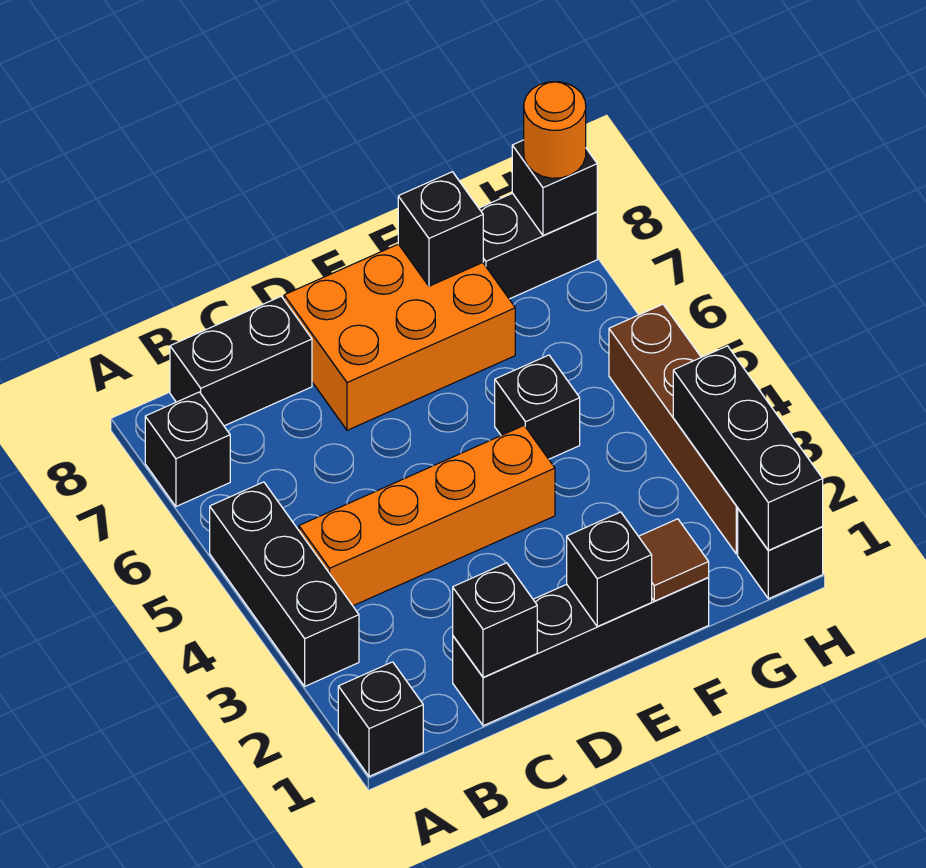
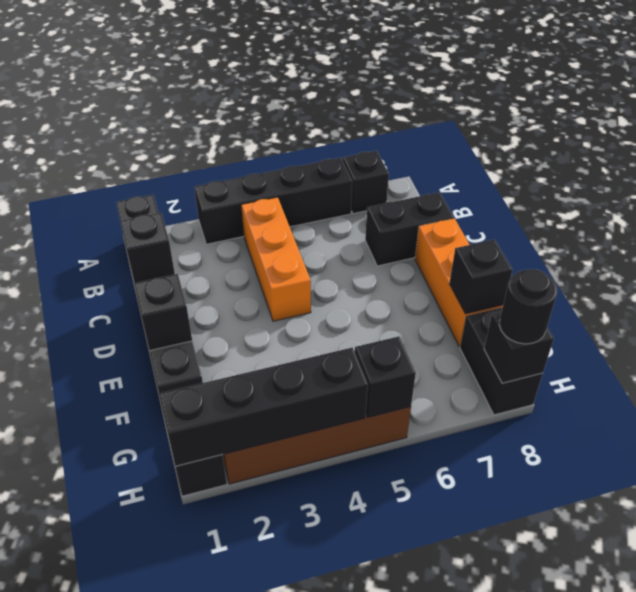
black brick A3:A5 level 1 -> black brick A3:A6 level 1
orange brick B4:E4 level 1 -> orange brick B4:D4 level 1
black brick B8:C8 level 1 -> black brick C7:C8 level 1
orange brick D7:F8 level 1 -> orange brick D8:F8 level 1
brown tile F1 level 2 -> none
black brick F5 level 1 -> black brick H5 level 2
black brick H1:H3 level 2 -> black brick H1:H4 level 2
orange round brick H8 level 3 -> black round brick H8 level 3

